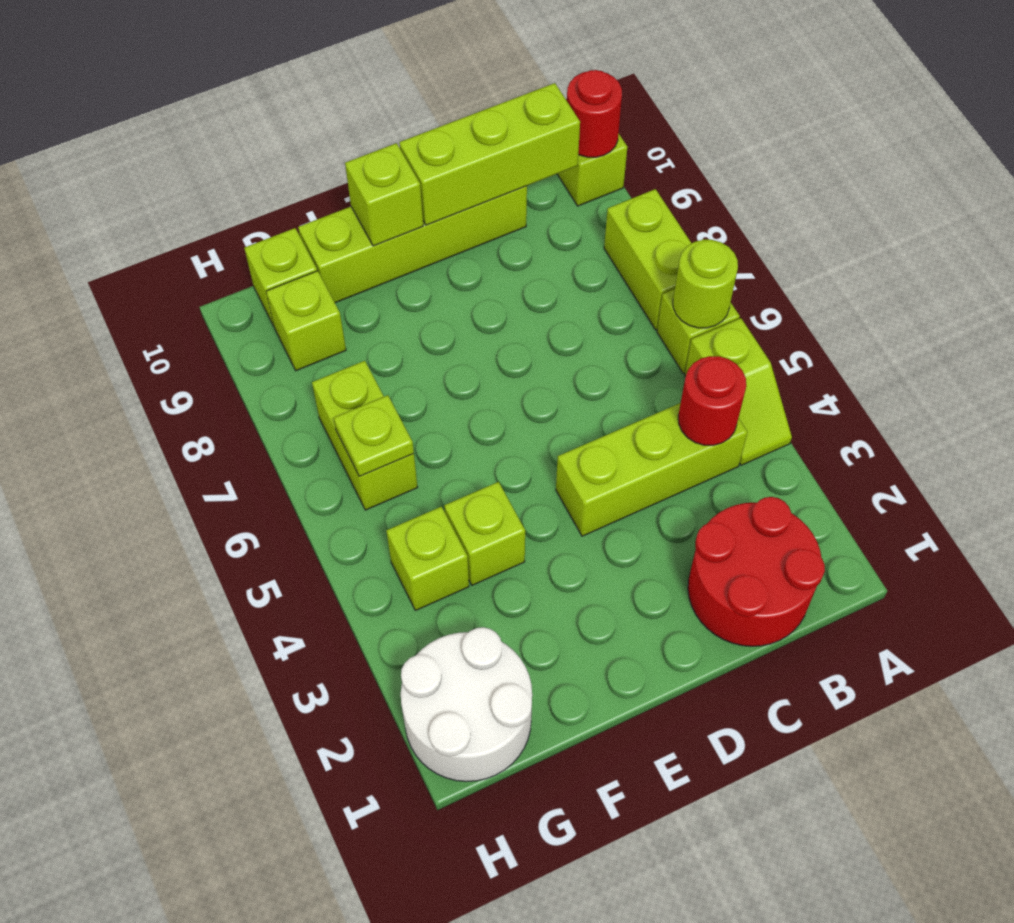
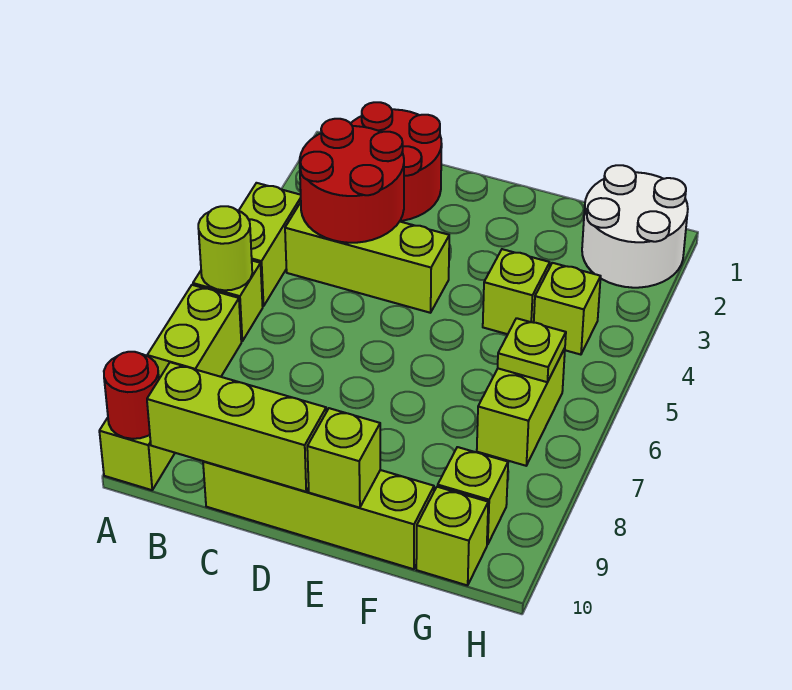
lime slope A4:A5 level 1 top 5 -> lime brick A4:A5 level 1
red round brick B4 level 2 -> red round brick B3:C4 level 2

